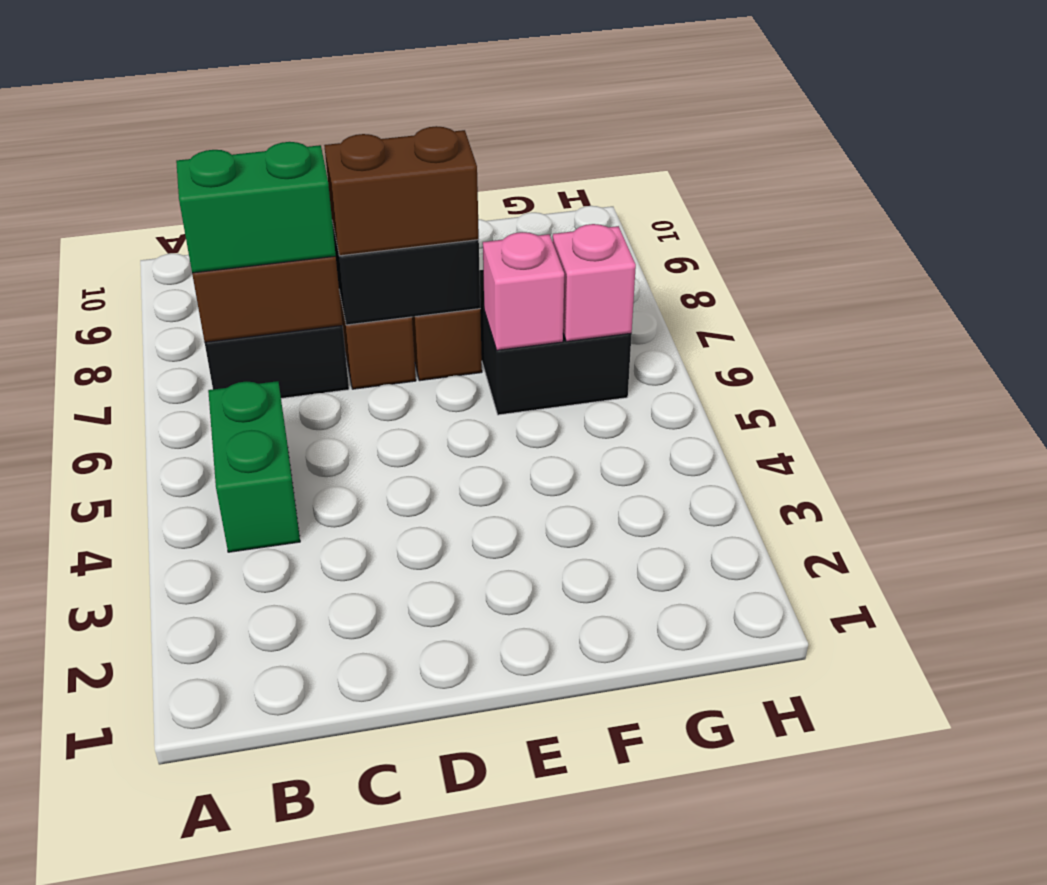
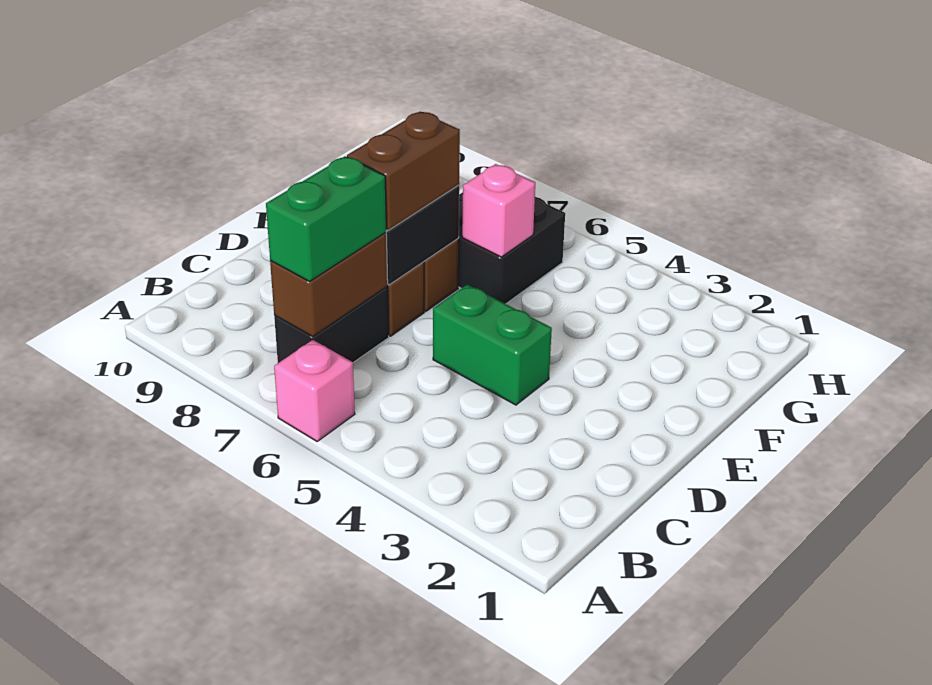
green brick B4:B5 level 1 -> green brick D4:D5 level 1
pink brick G6 level 2 -> pink brick A6 level 1

